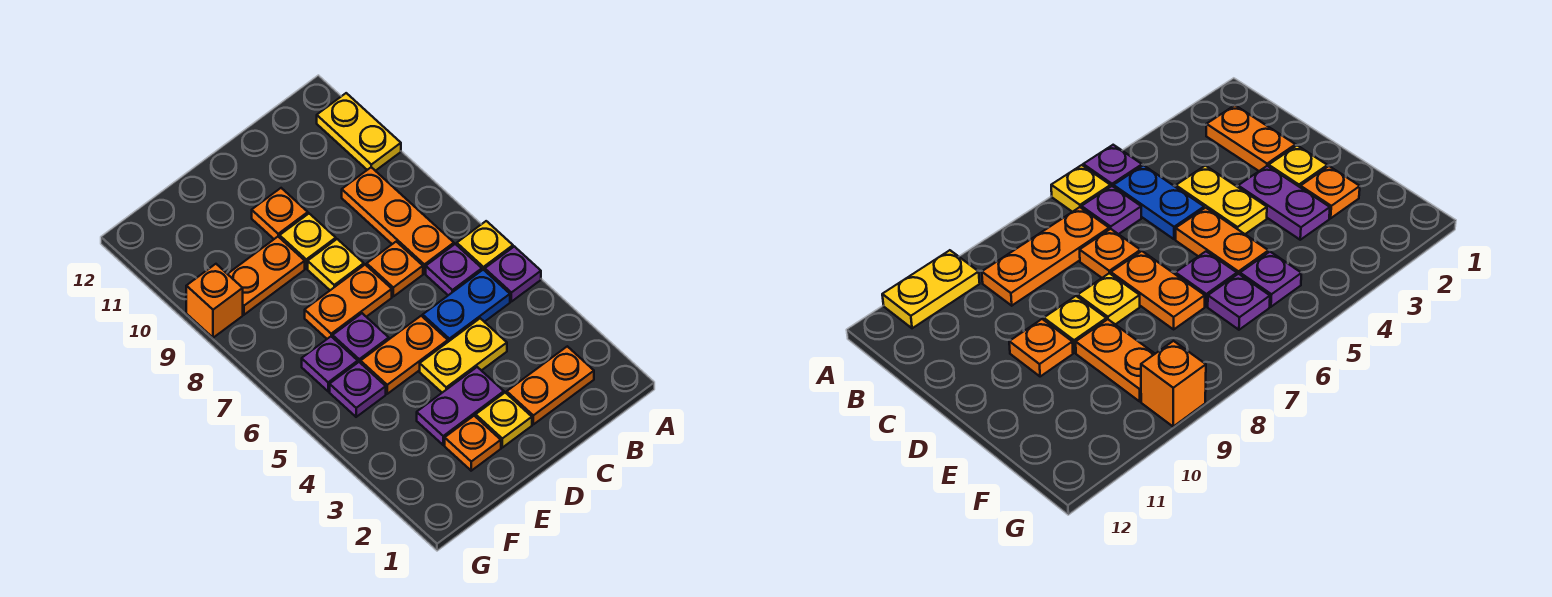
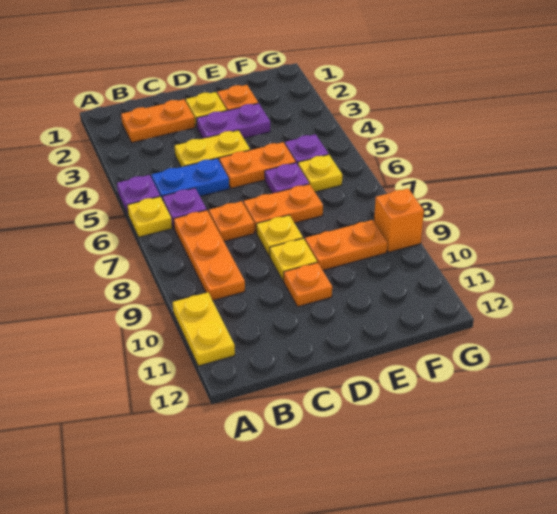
purple plate F6 level 1 -> yellow plate F6 level 1

